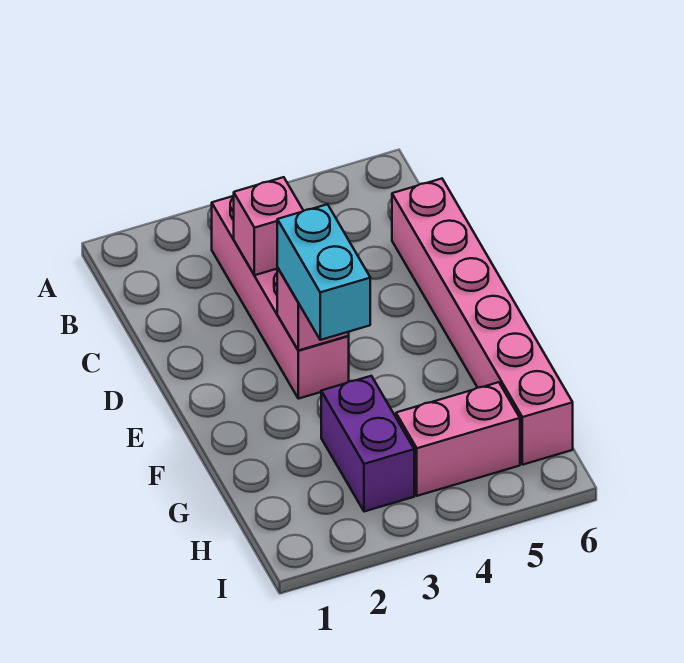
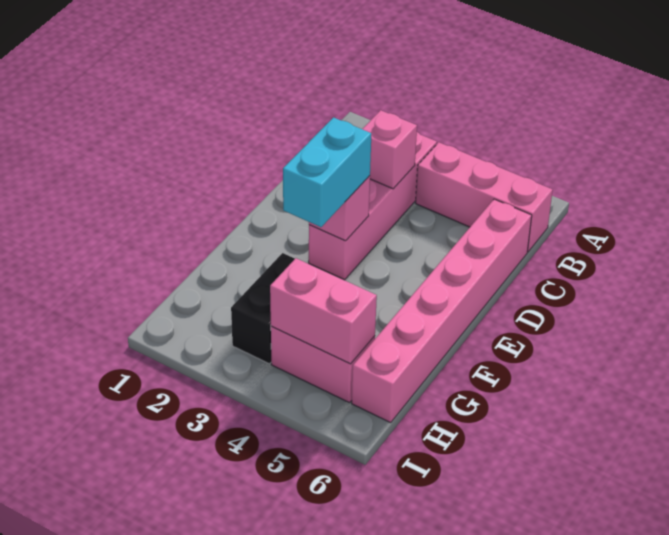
none -> pink brick B4:B6 level 1
purple brick G3:H3 level 1 -> black brick G3:H3 level 1
none -> pink brick H4:H5 level 2

